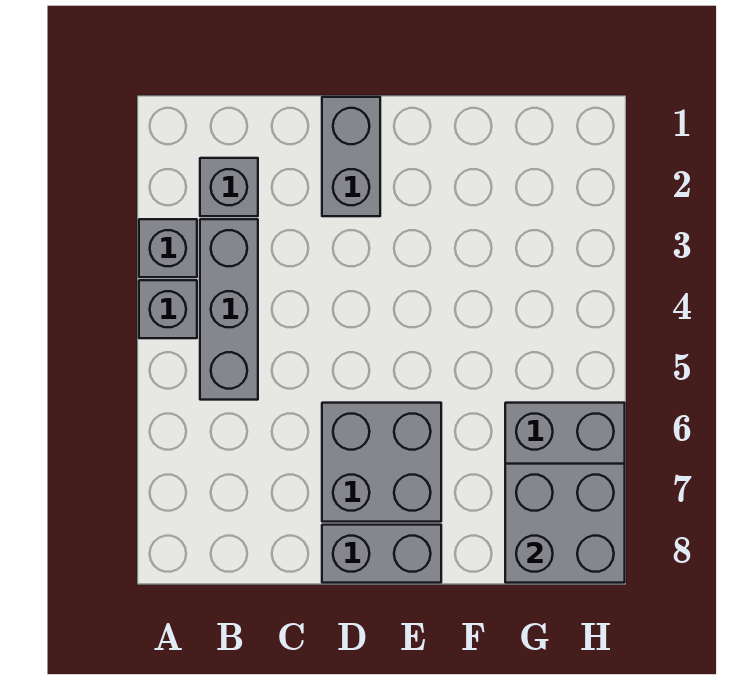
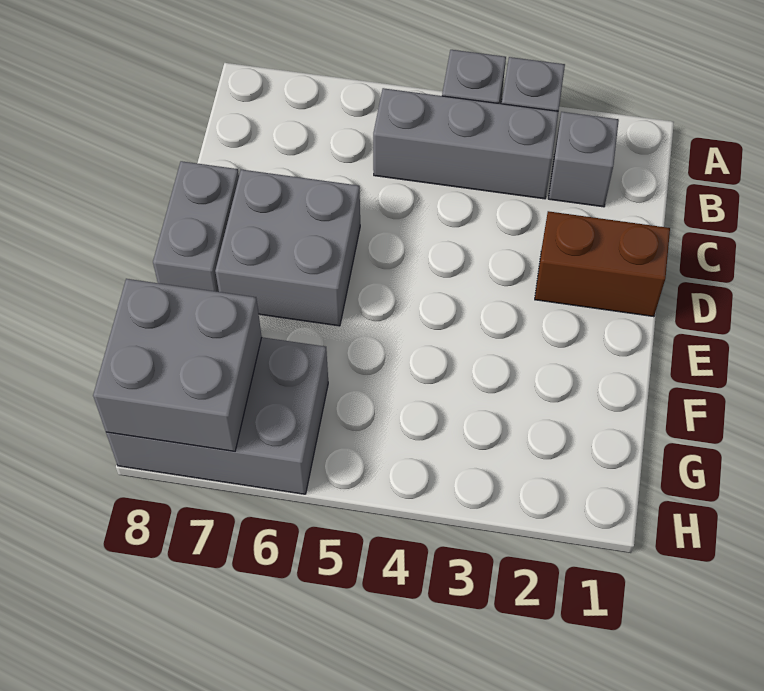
grey brick D1:D2 level 1 -> brown brick D1:D2 level 1

